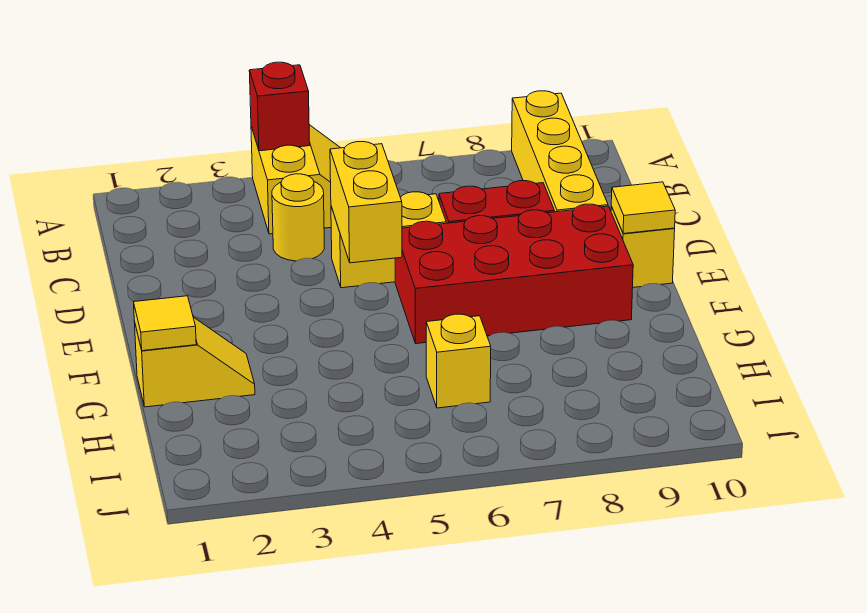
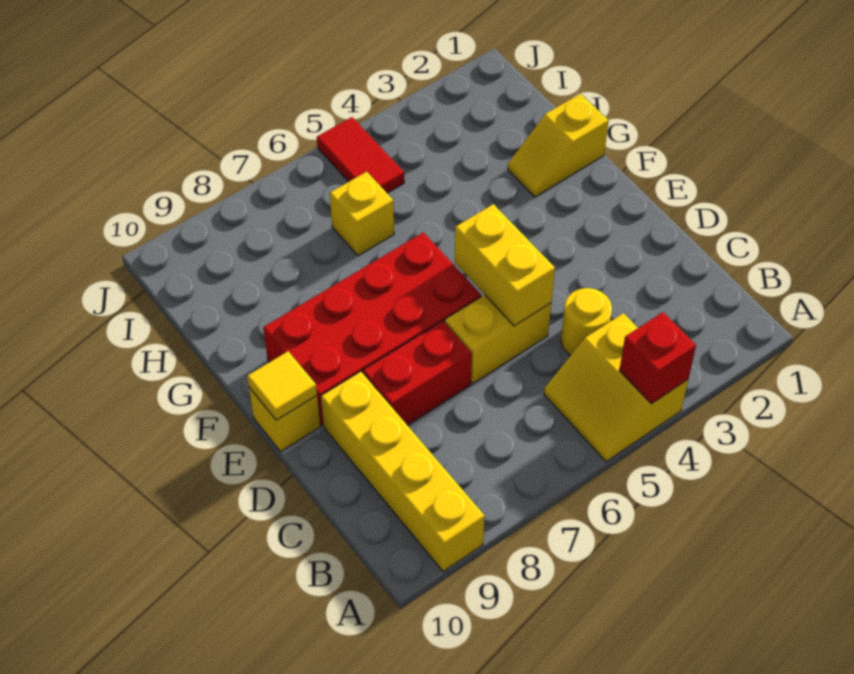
yellow tile G1 level 2 -> none
none -> red tile I5:J5 level 1

